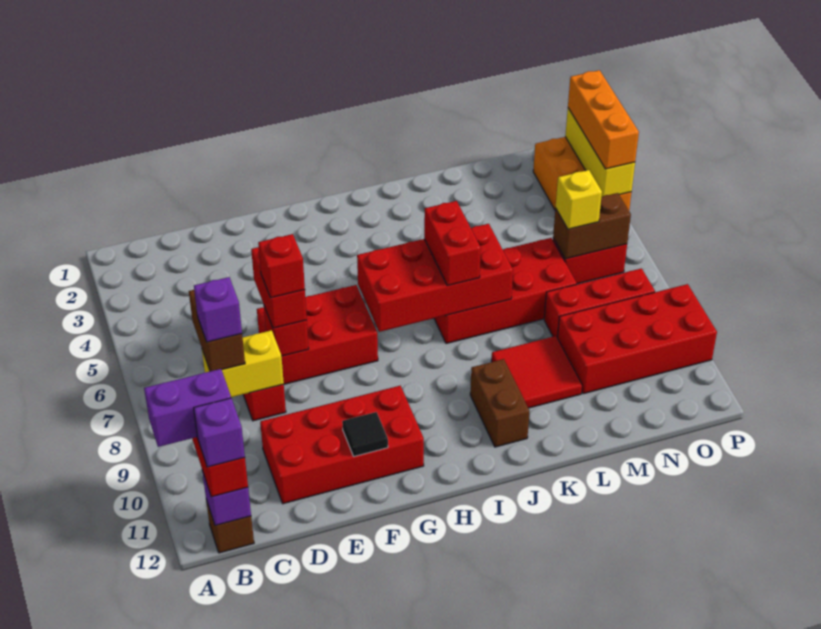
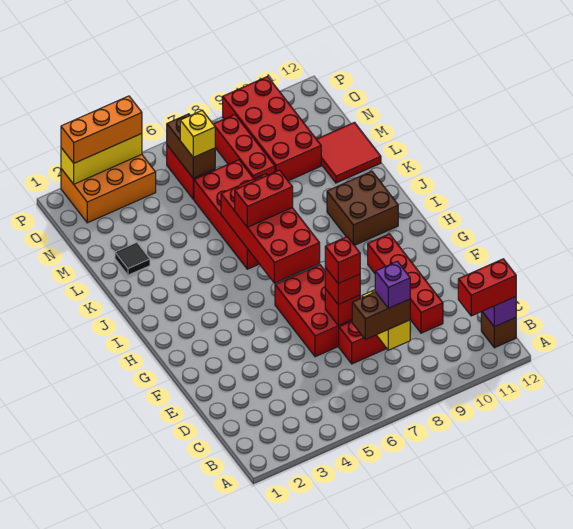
purple brick A11:B11 level 4 -> none
purple brick B12 level 4 -> none
red brick D10:G11 level 1 -> red brick D10:G10 level 1
red brick E6:E7 level 3 -> red brick E7 level 3
black tile F11 level 2 -> black tile L2 level 1
brown brick J10:J11 level 1 -> brown brick I10:J11 level 1
red tile K9:L10 level 1 -> red tile L11:M12 level 1

